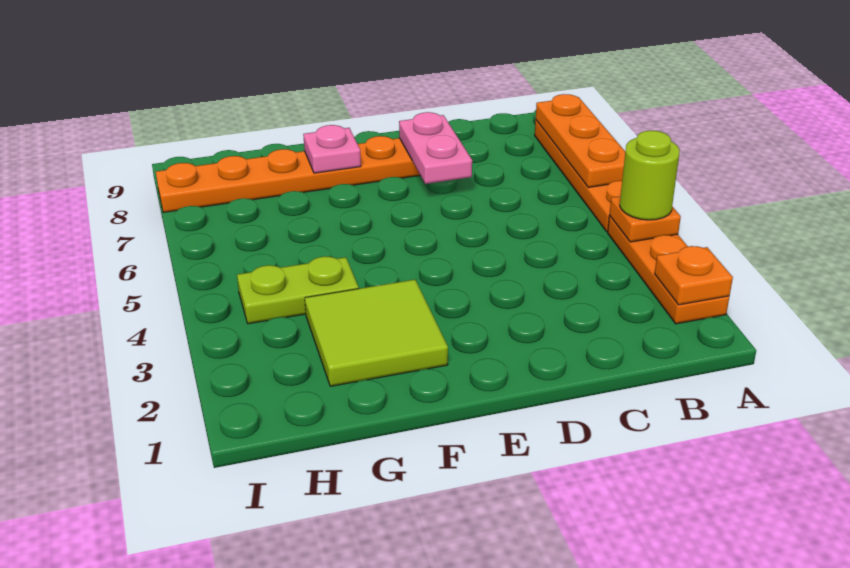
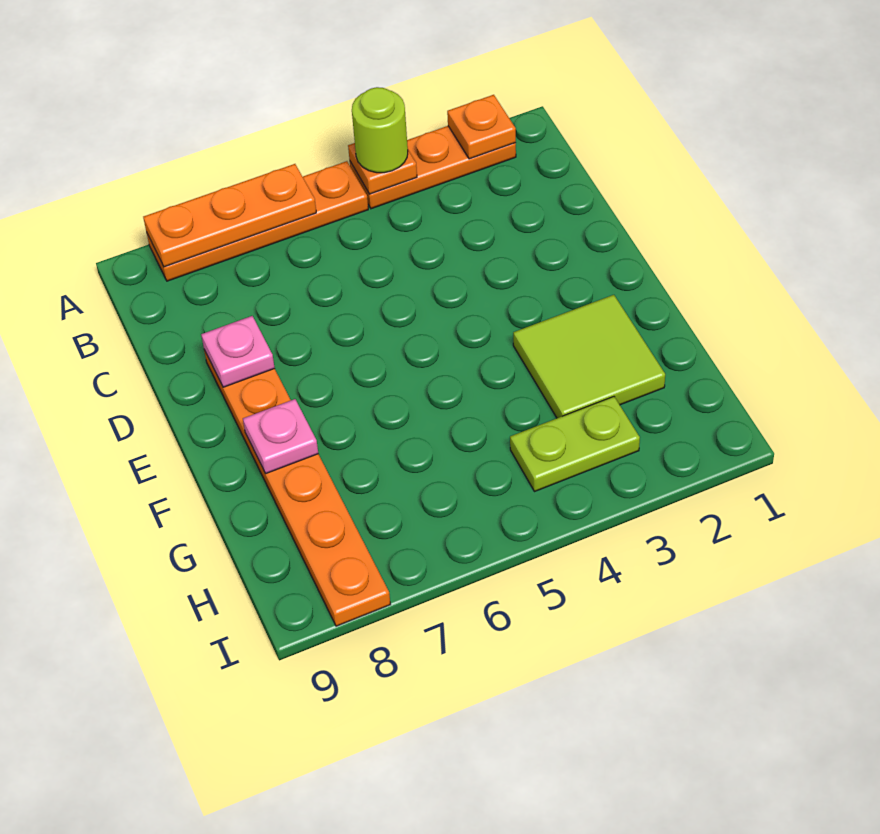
pink plate D7:D8 level 2 -> pink plate D8 level 2
lime plate G4:H4 level 1 -> lime plate H3:H4 level 1

